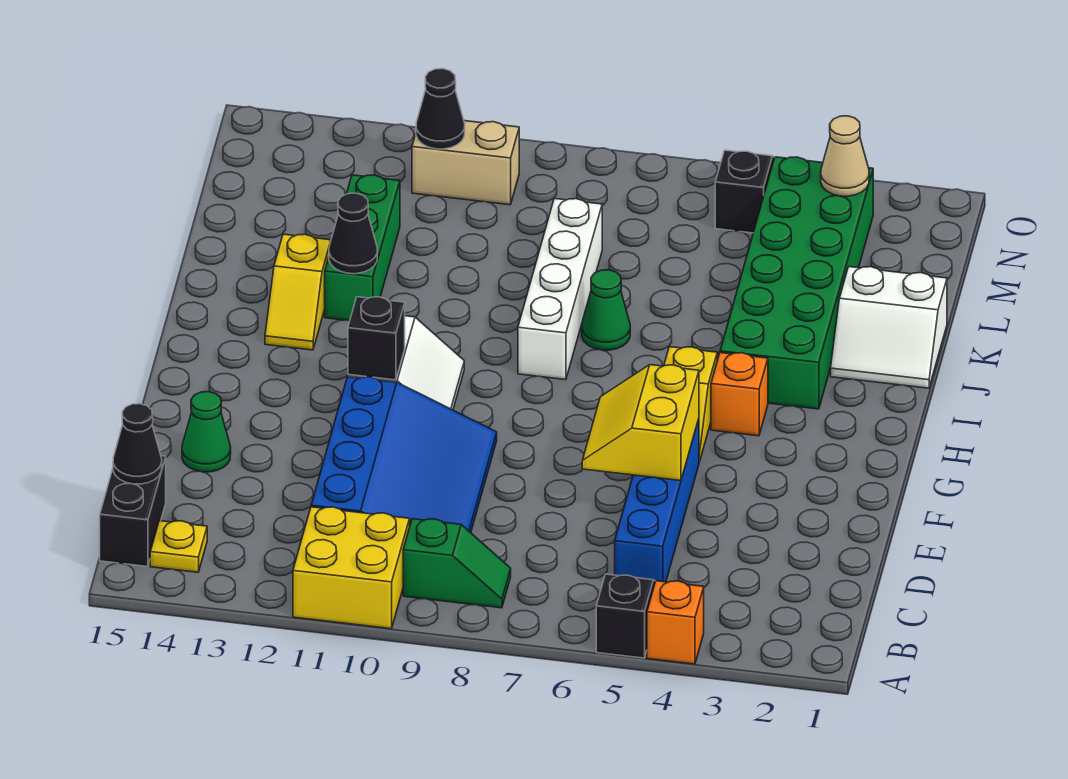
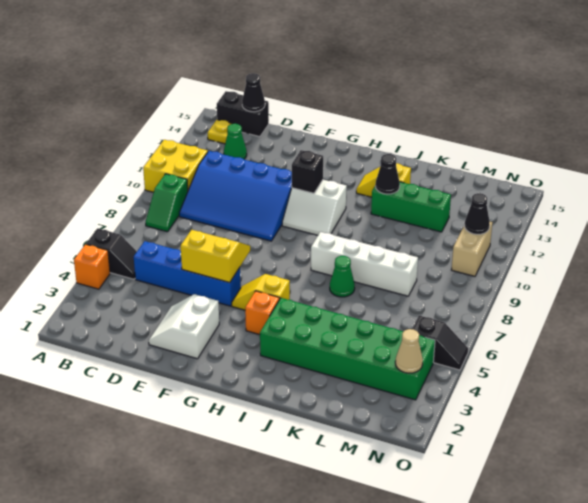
green cone E14 level 1 -> green cone C13 level 1
white slope J1:K2 level 1 top K -> white slope E2:F3 level 1 top F

